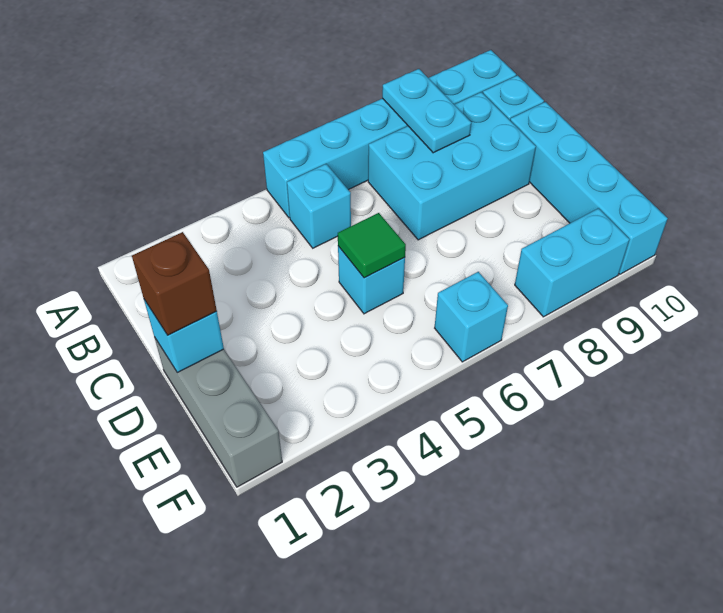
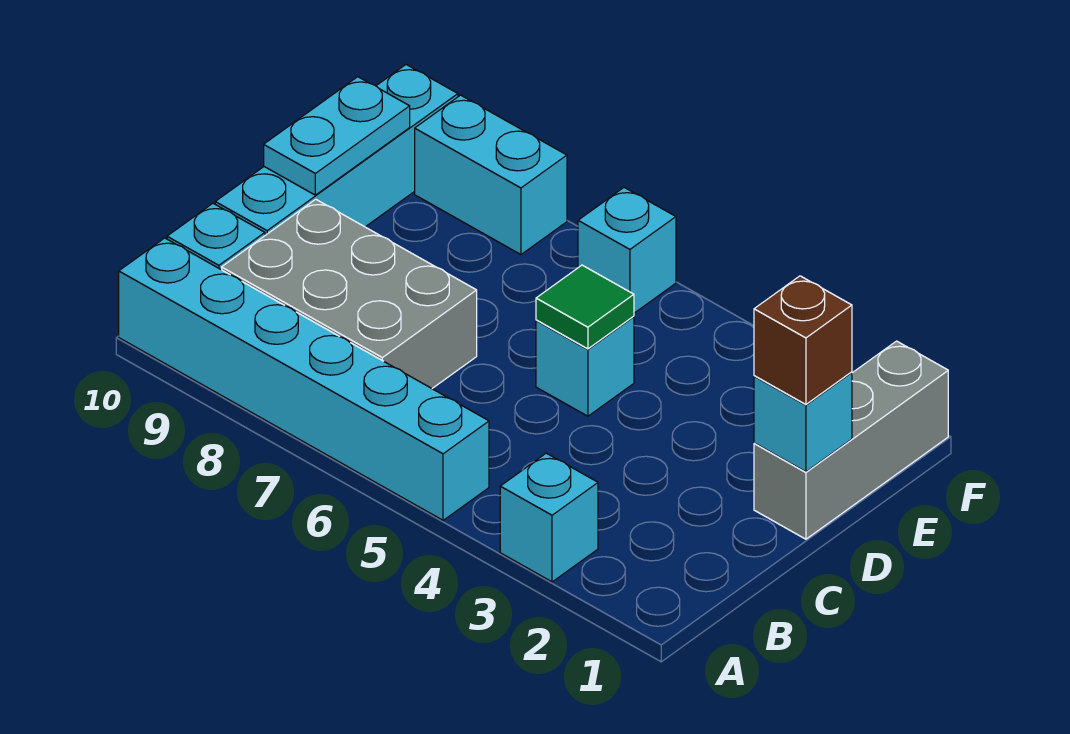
cyan plate A8:B8 level 2 -> cyan plate D10:E10 level 2
cyan brick B5 level 1 -> cyan brick A3 level 1
cyan brick B7:C9 level 1 -> grey brick B7:C9 level 1

